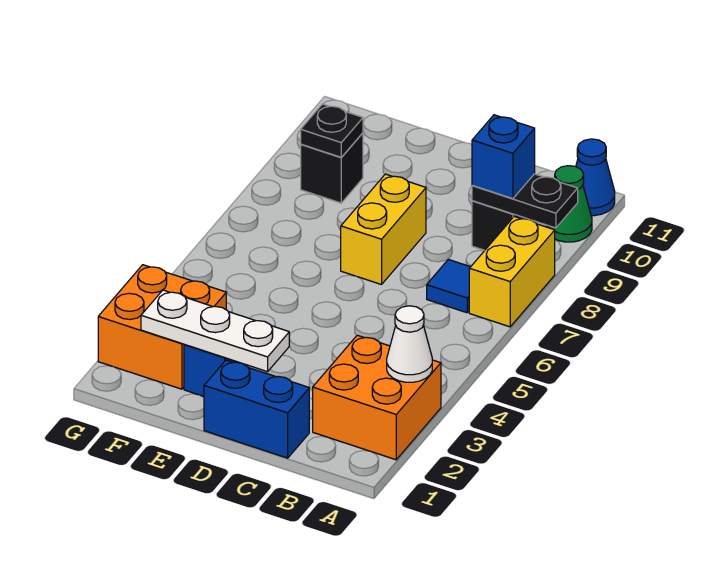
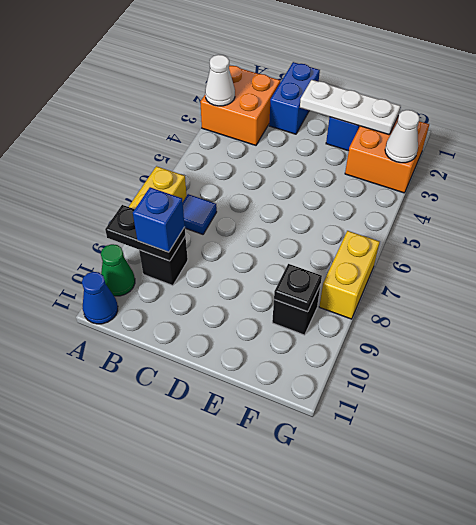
blue brick C1:D1 level 1 -> blue brick C1:C2 level 1
yellow brick D7:D8 level 1 -> yellow brick G7:G8 level 1
none -> white cone G3 level 2

